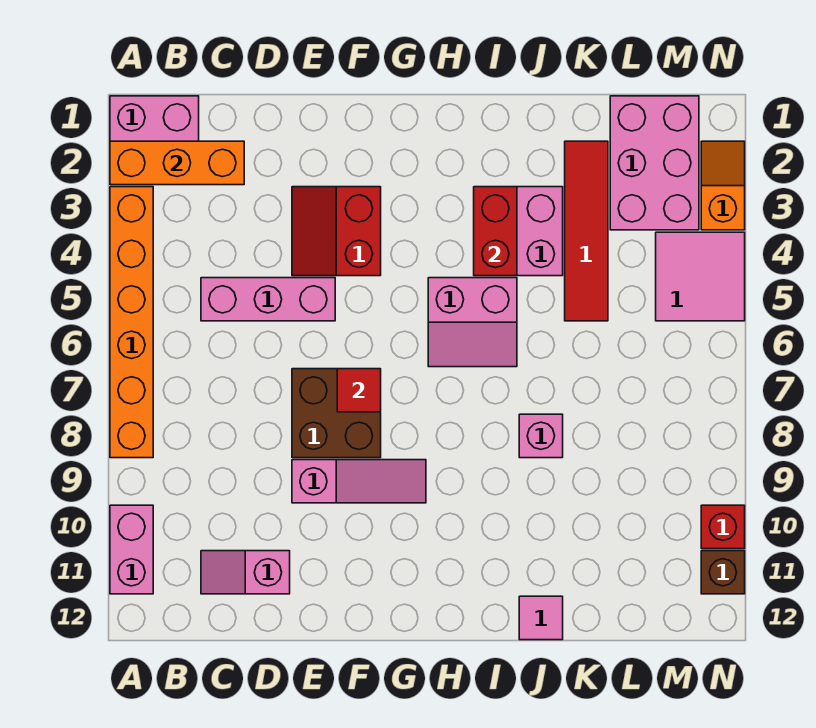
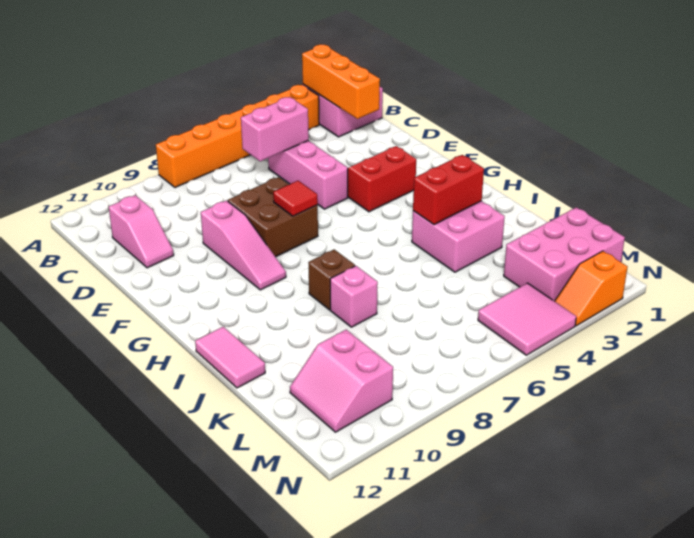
pink brick A10:A11 level 1 -> pink brick C5:C6 level 2
pink slope C11:D11 level 1 top D -> pink slope C11:D11 level 1 top C
pink slope H5:I6 level 1 top 5 -> pink slope L10:M11 level 1 top 10
pink tile J12 level 1 -> pink tile I12:J12 level 1
red tile K2:K5 level 1 -> none
orange slope N2:N3 level 1 top 3 -> orange slope N2:N3 level 1 top 2
red brick N10 level 1 -> none
brown brick N11 level 1 -> brown brick I8 level 1

